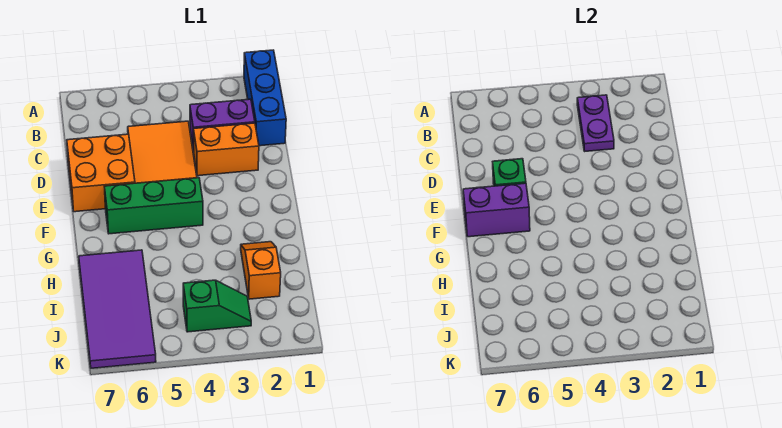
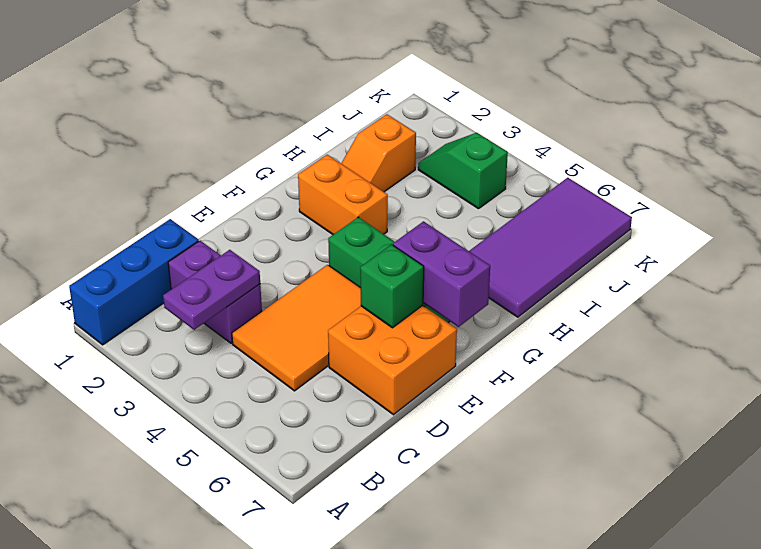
orange brick D2:D3 level 1 -> orange brick G2:G3 level 1

